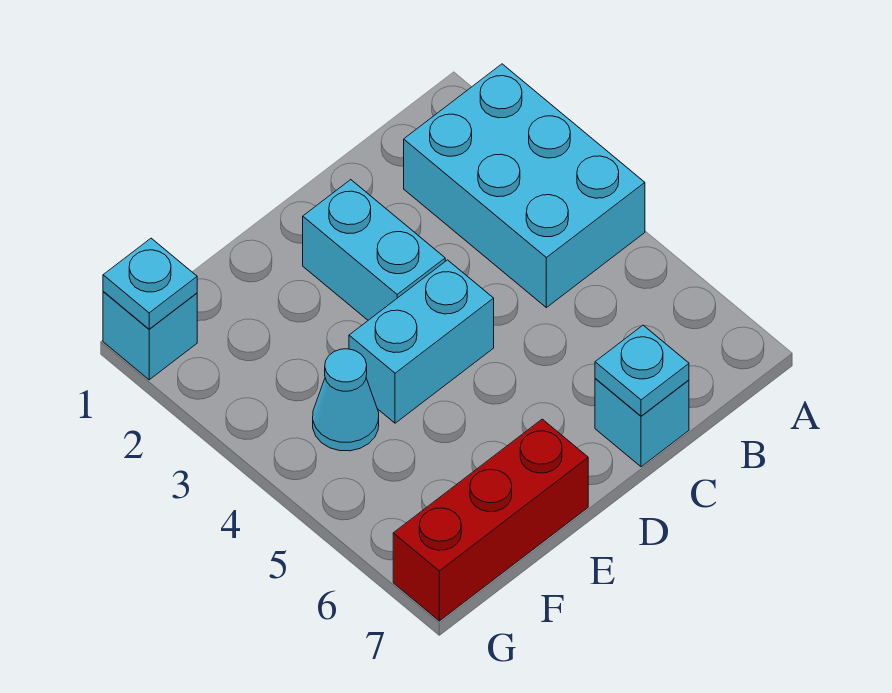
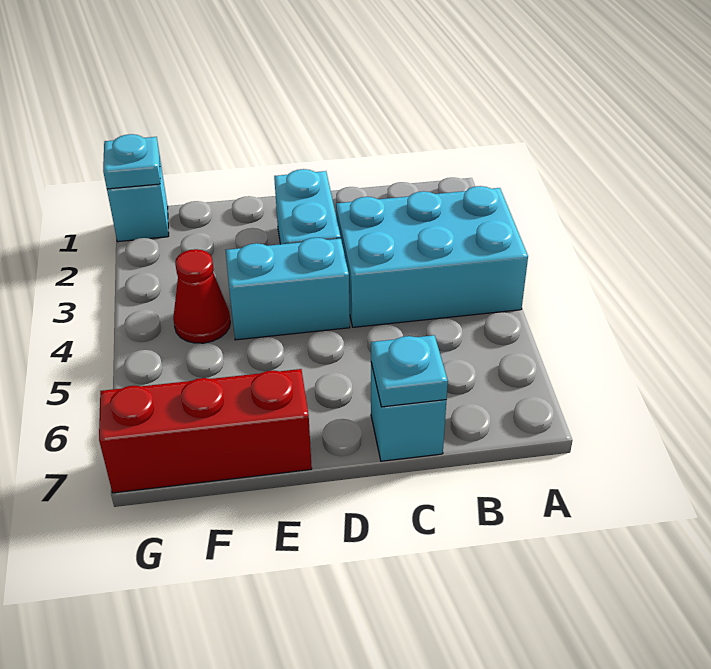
cyan brick A2:B4 level 1 -> cyan brick A3:C4 level 1
cyan cone F4 level 1 -> red cone F4 level 1

